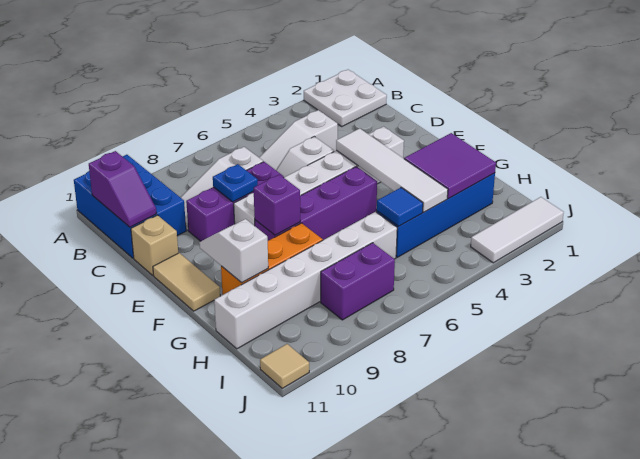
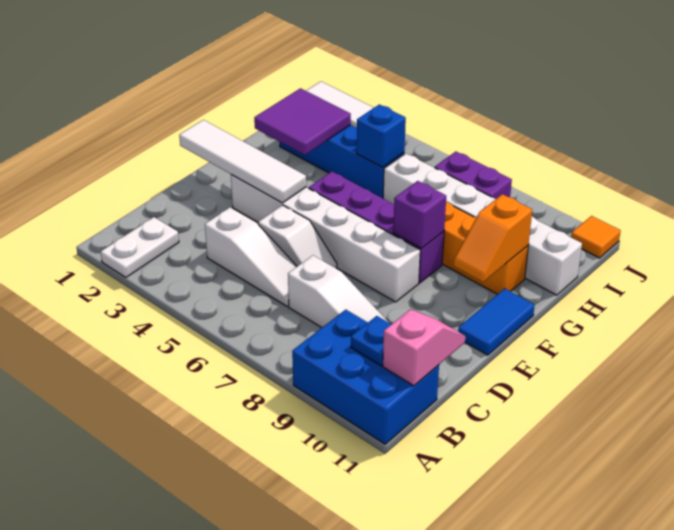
white plate A1:B2 level 1 -> white plate A2:B2 level 1
blue brick A10:C11 level 1 -> blue brick A9:B11 level 1
purple slope B11:C11 level 2 top B -> pink slope B11:C11 level 2 top B
purple brick D7:D9 level 1 -> none
blue plate D8 level 2 -> blue plate B10 level 2
tan brick D11 level 1 -> none
white tile E4:H4 level 2 -> white tile E1:E4 level 2
tan tile E11:F11 level 1 -> blue tile E11:F11 level 1
white slope F10:G10 level 2 top G -> orange slope F10:G10 level 2 top G
blue tile H5 level 2 -> blue brick H5 level 2
tan tile J11 level 1 -> orange tile J11 level 1

